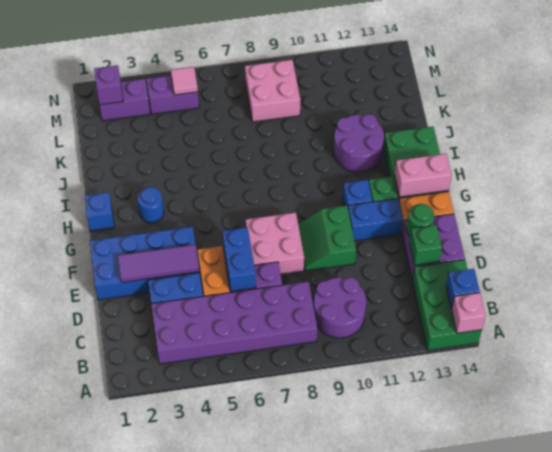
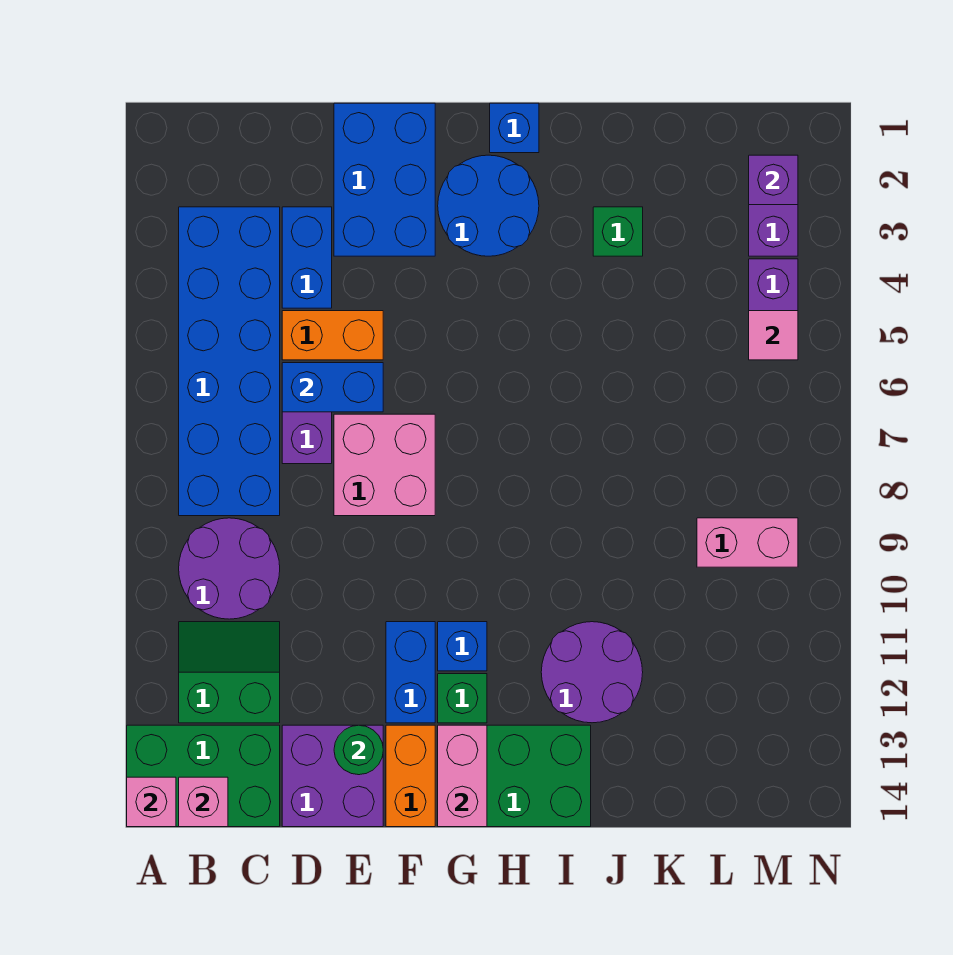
purple brick B3:C8 level 1 -> blue brick B3:C8 level 1
blue brick B14 level 2 -> pink brick B14 level 2
green brick D13 level 2 -> green brick J3 level 1
blue brick E1:F4 level 1 -> blue brick E1:F3 level 1
purple tile E2:E4 level 2 -> none
green slope E9:F10 level 1 top 10 -> green slope B11:C12 level 1 top 12
blue round brick H3 level 1 -> blue round brick G2:H3 level 1
pink brick L8:M9 level 1 -> pink brick L9:M9 level 1

